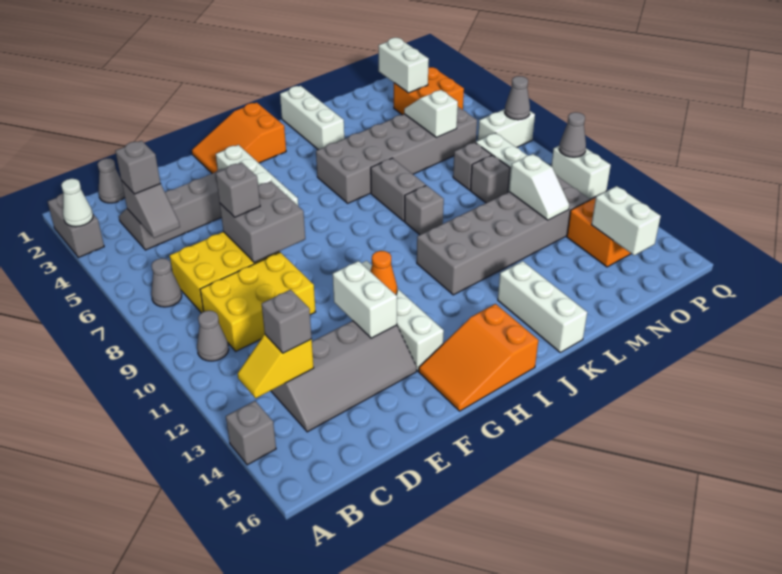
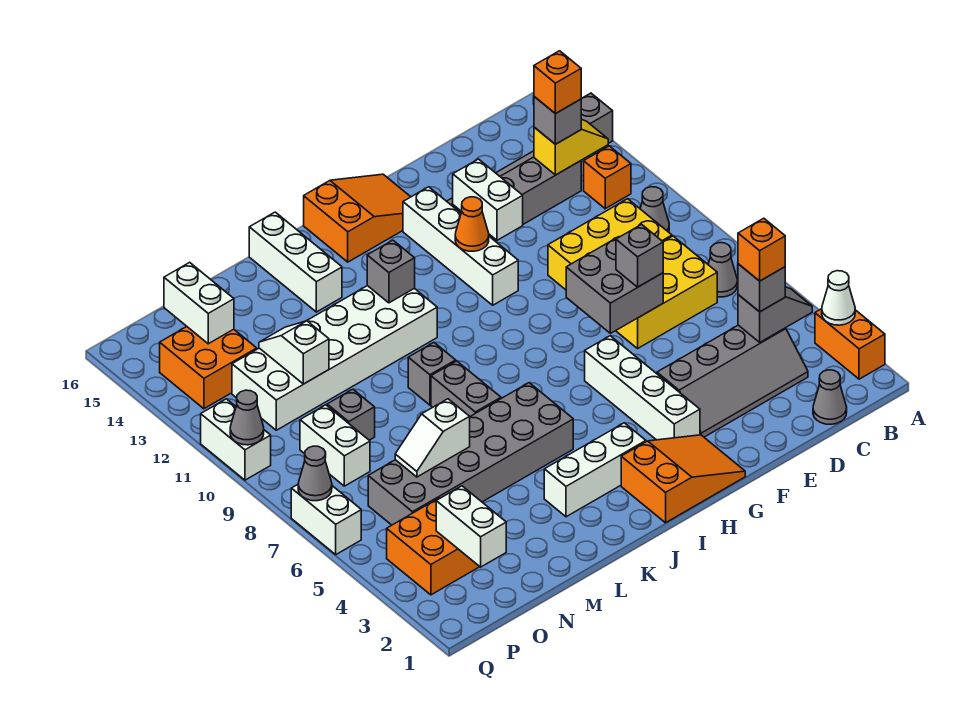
grey brick A2:A3 level 1 -> orange brick A2:A3 level 1
none -> orange brick B12 level 1
grey slope C4:C5 level 2 top 4 -> grey slope B4:C4 level 2 top C
none -> orange brick C4 level 4
none -> orange brick C13 level 4
grey brick J11:O12 level 1 -> white brick J11:O12 level 1
white brick K1:K3 level 1 -> white brick I3:K3 level 1
white slope N5:N6 level 2 top 6 -> white slope M6:N6 level 2 top M
grey brick N8 level 1 -> grey brick J12 level 2
white brick P7:Q7 level 1 -> white brick Q6:Q7 level 1

